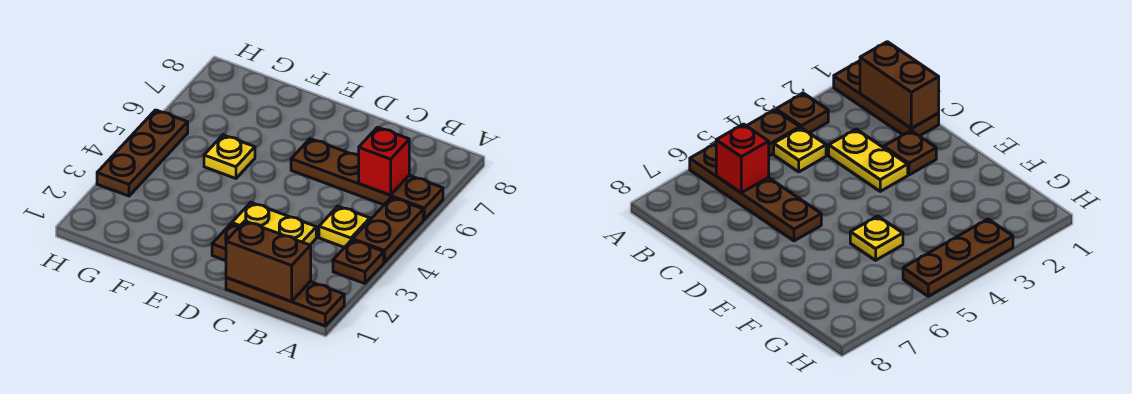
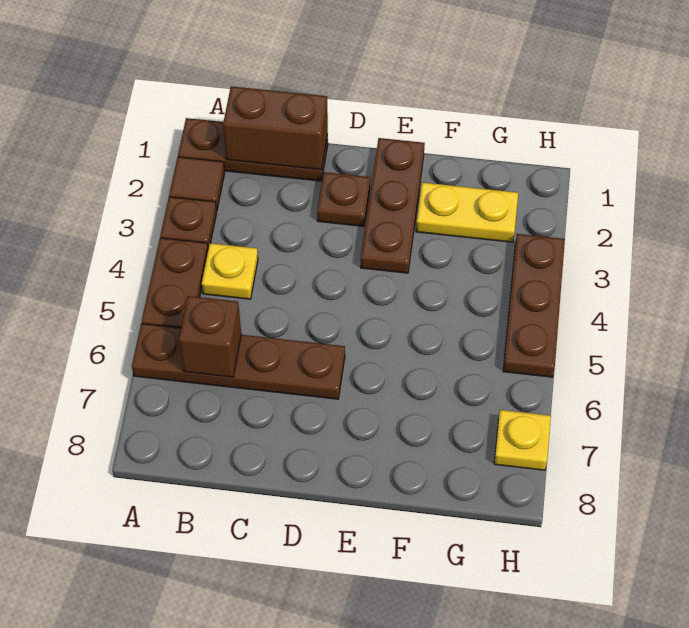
none -> brown tile A2 level 1
red brick B6 level 2 -> brown brick B6 level 2
yellow plate C3:D3 level 1 -> yellow plate F2:G2 level 1
none -> brown plate E1:E3 level 1
yellow plate F5 level 1 -> yellow plate H7 level 1

